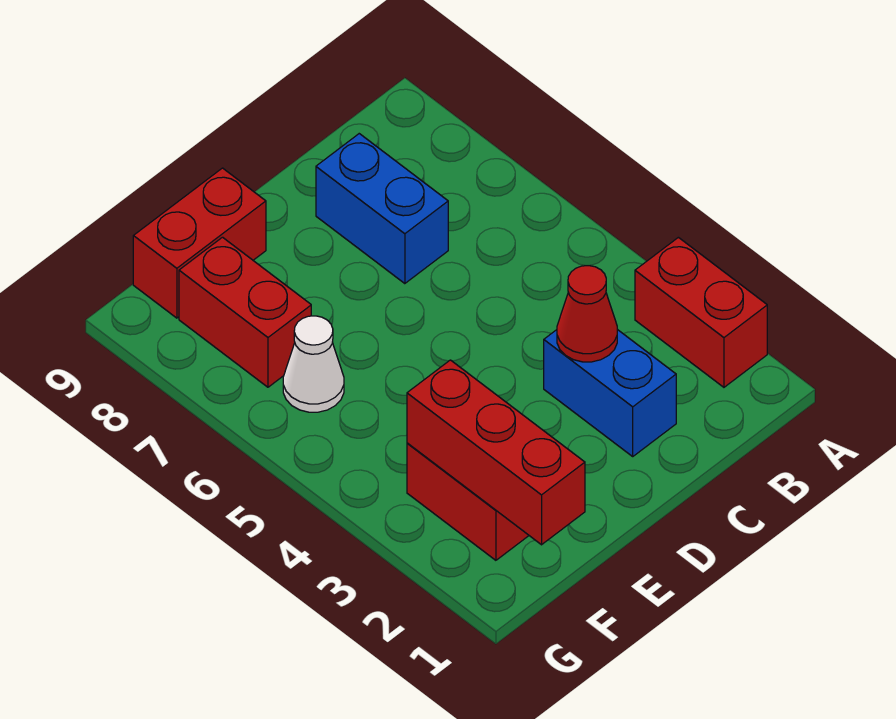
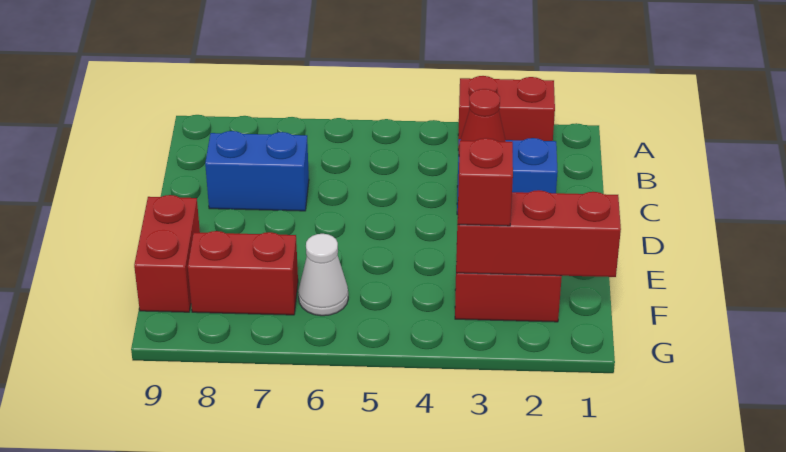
none -> red brick F3 level 3

